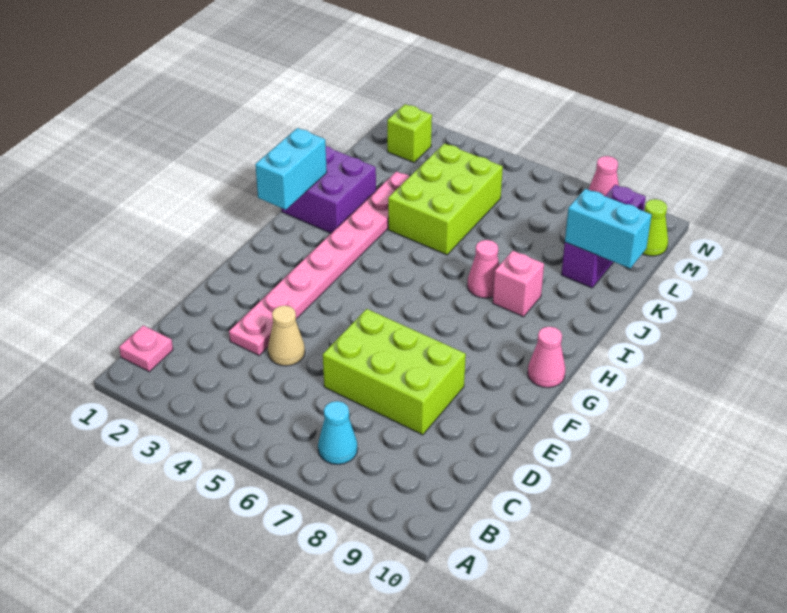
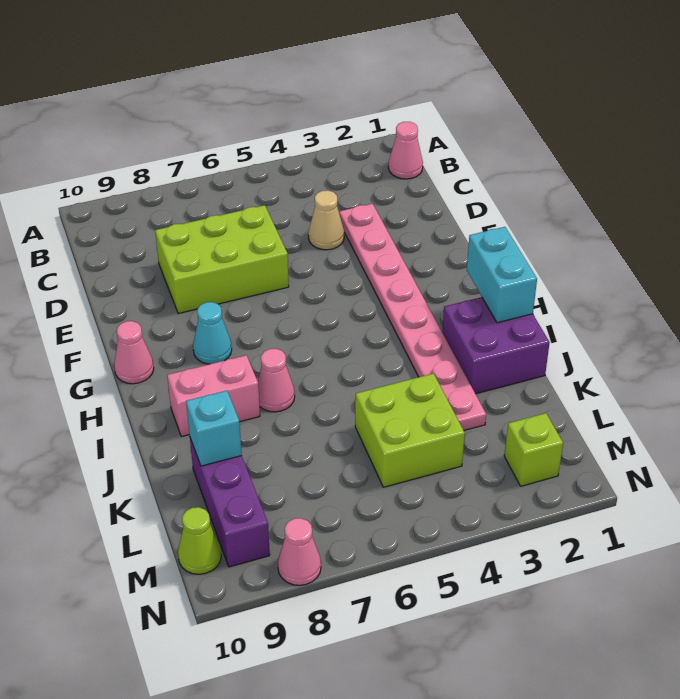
pink plate B1 level 1 -> pink cone B1 level 1
cyan cone B7 level 1 -> cyan cone G8 level 1
pink brick I8 level 1 -> pink brick I8:I9 level 1
lime brick J4:L5 level 1 -> lime brick K4:L5 level 1
cyan brick K9:K10 level 2 -> cyan brick K9 level 2

